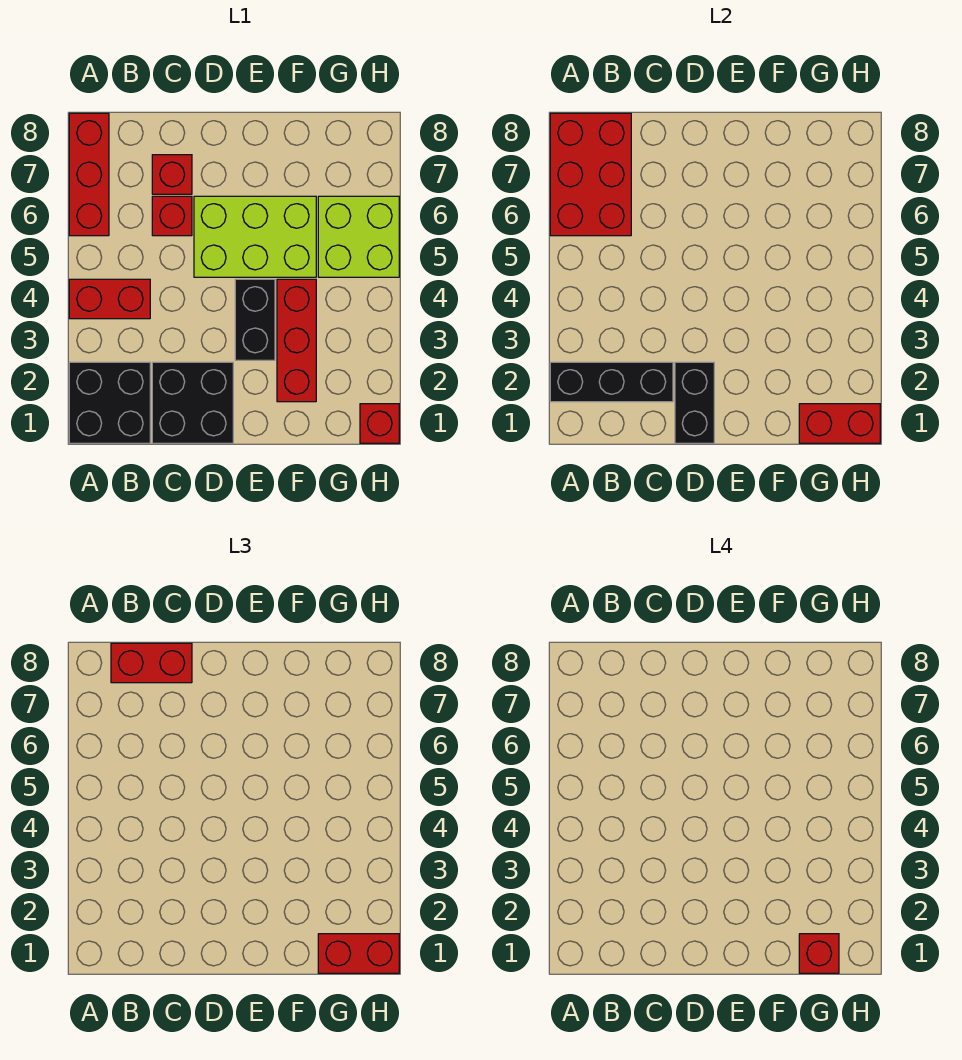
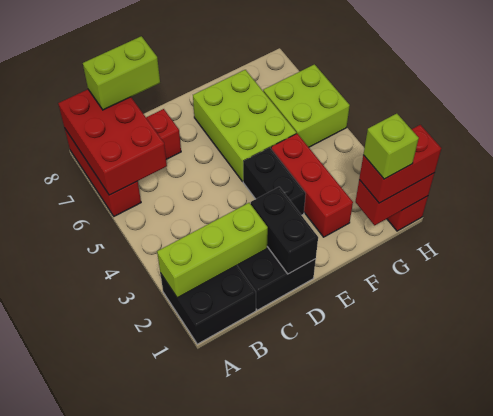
black brick A2:C2 level 2 -> lime brick A2:C2 level 2
red brick A4:B4 level 1 -> none
red brick B8:C8 level 3 -> lime brick B8:C8 level 3
red brick C6 level 1 -> none
lime brick D5:F6 level 1 -> lime brick E5:F7 level 1
red brick G1 level 4 -> lime brick G1 level 4

